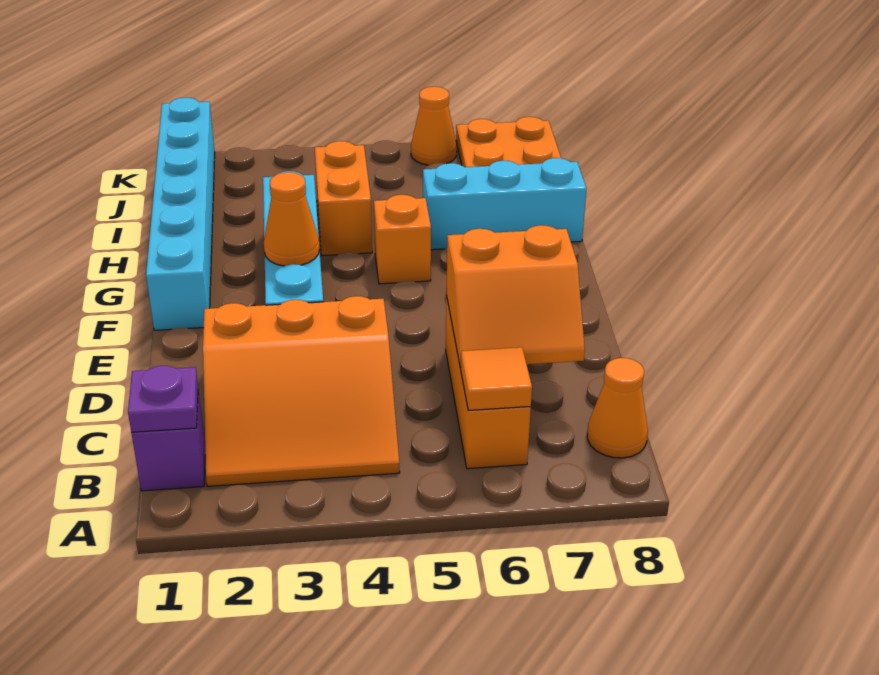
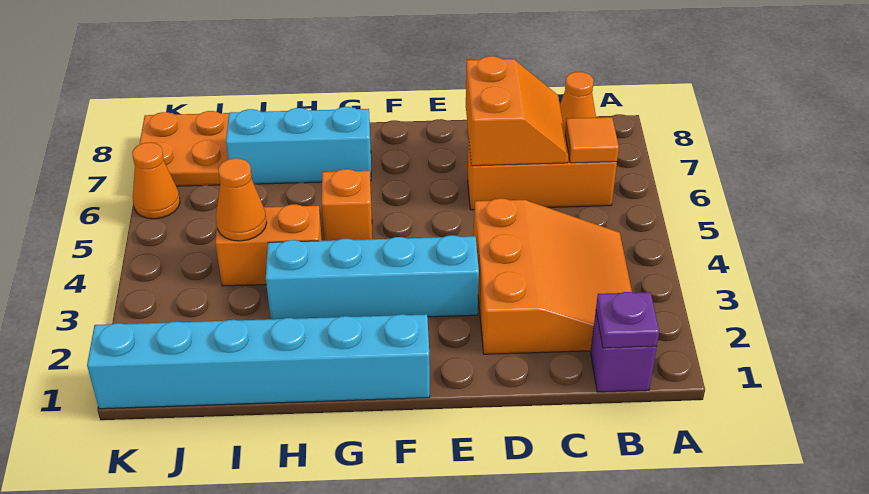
orange cone F3 level 2 -> orange cone I4 level 2
cyan brick H6:H8 level 1 -> cyan brick G7:I7 level 1

